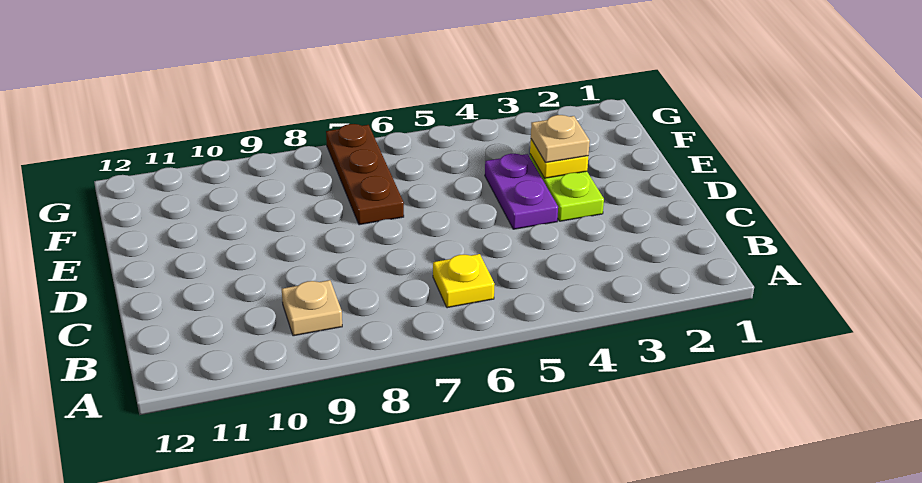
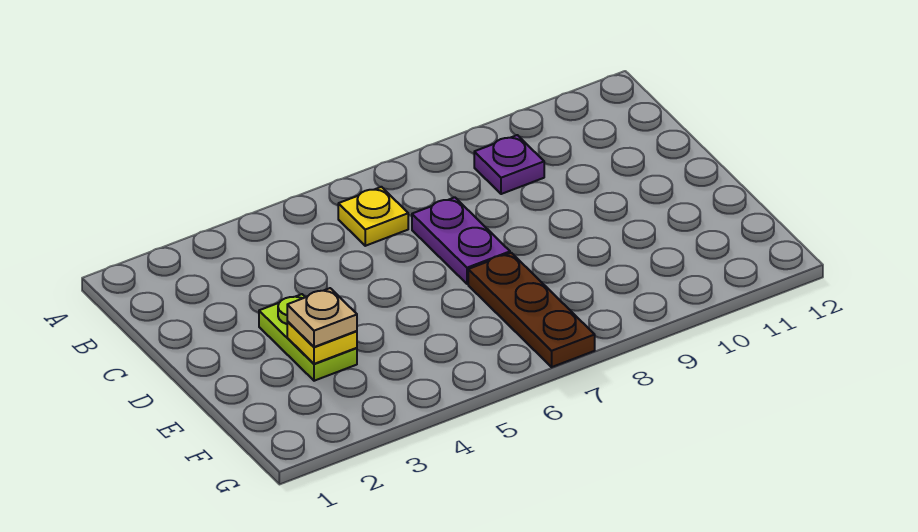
tan plate B9 level 1 -> purple plate B9 level 1
purple plate D4:E4 level 1 -> purple plate C7:D7 level 1

